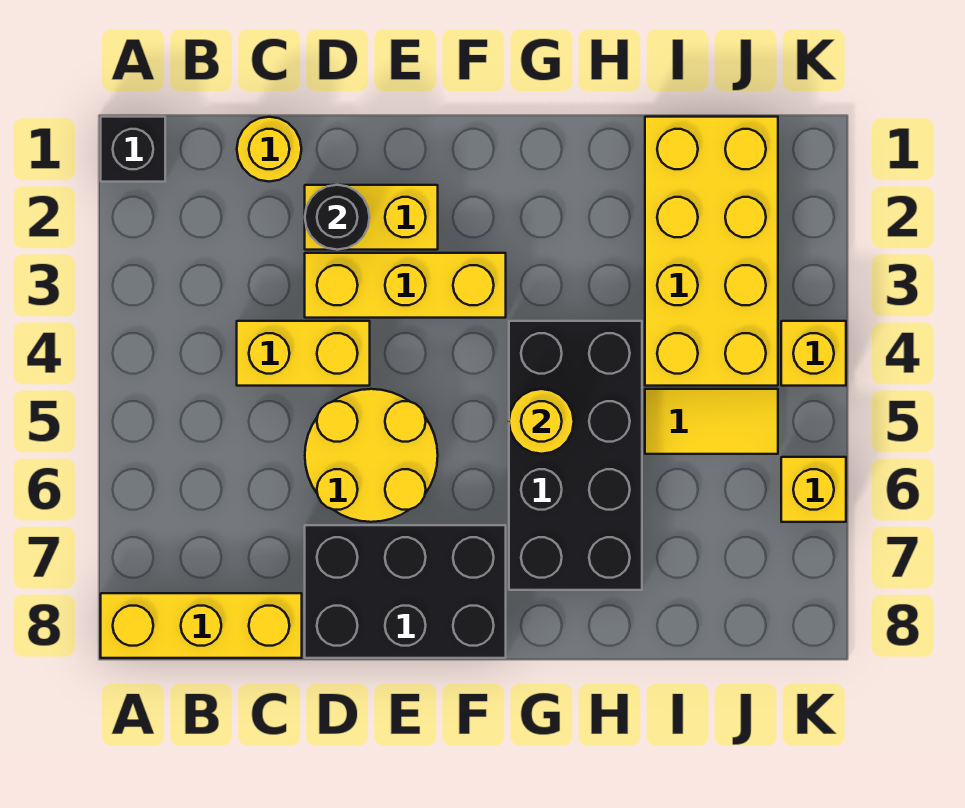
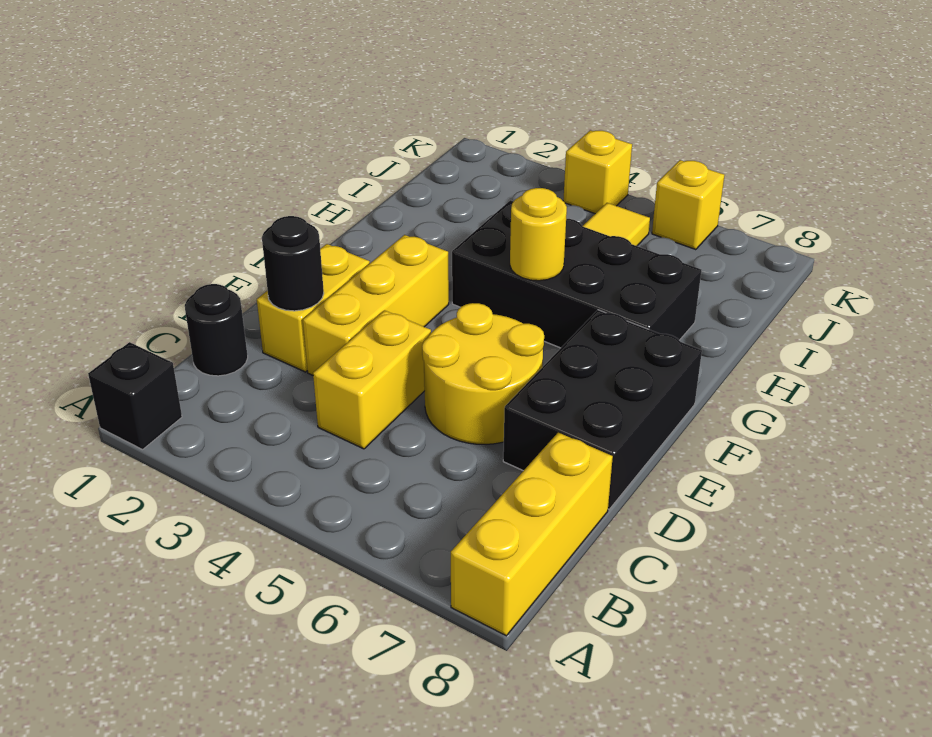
yellow round brick C1 level 1 -> black round brick C1 level 1
yellow brick I1:J4 level 1 -> none

